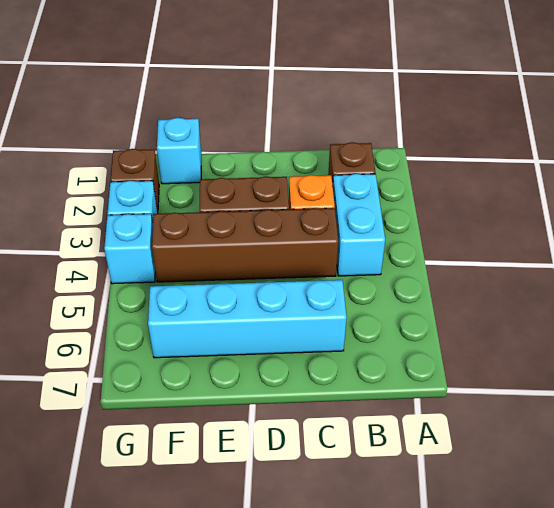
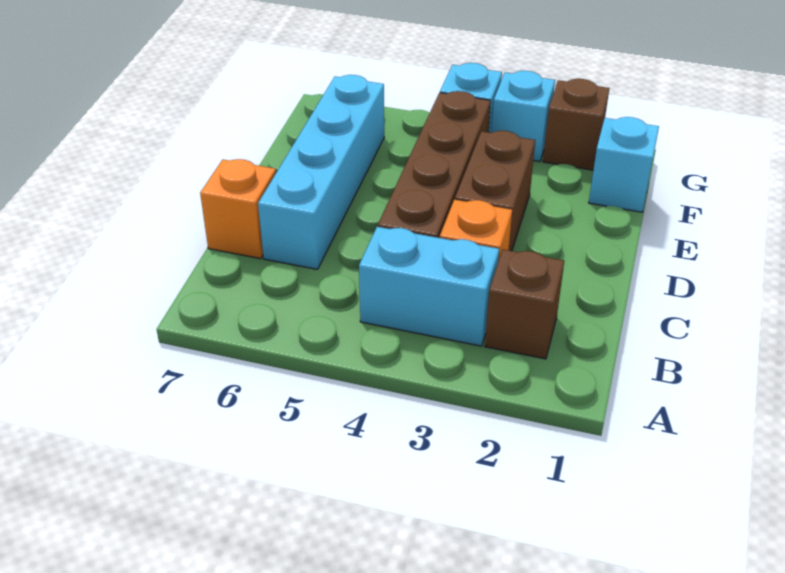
none -> orange brick C7 level 1

